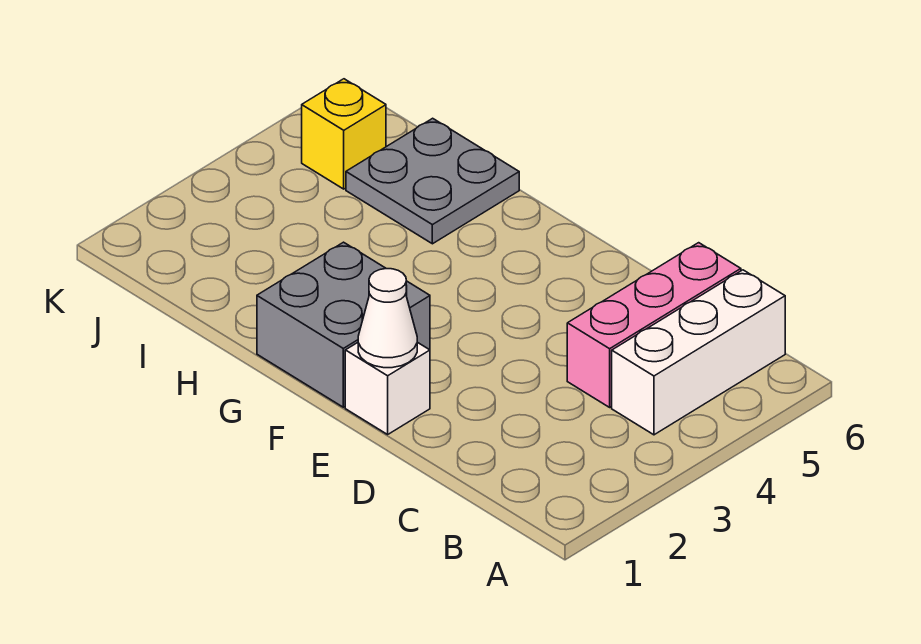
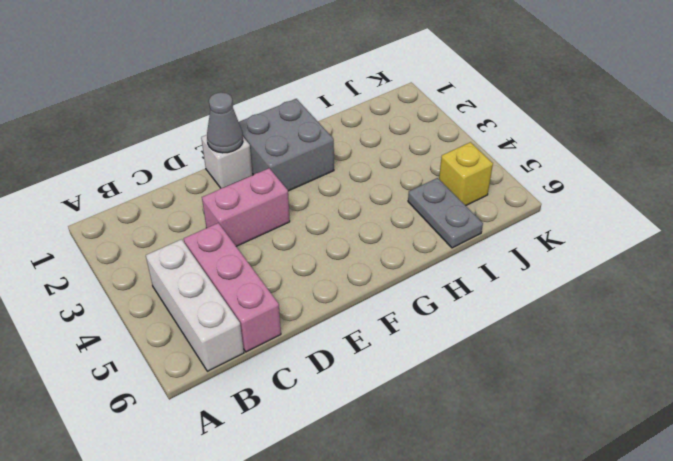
none -> pink brick D3:E3 level 1
white cone E1 level 2 -> grey cone E1 level 2
grey plate H5:I6 level 1 -> grey plate I5:I6 level 1

